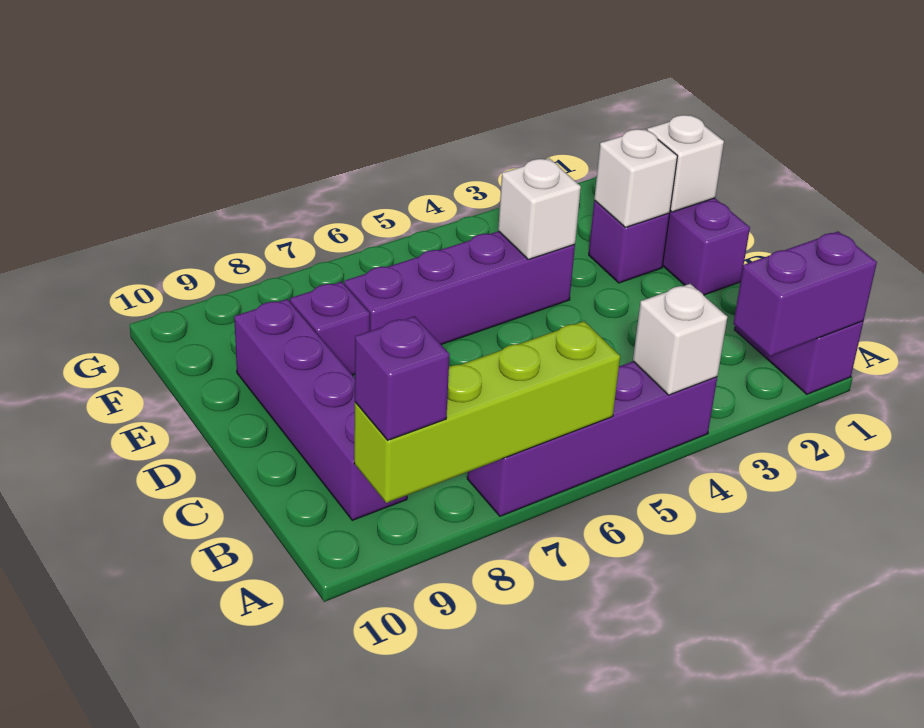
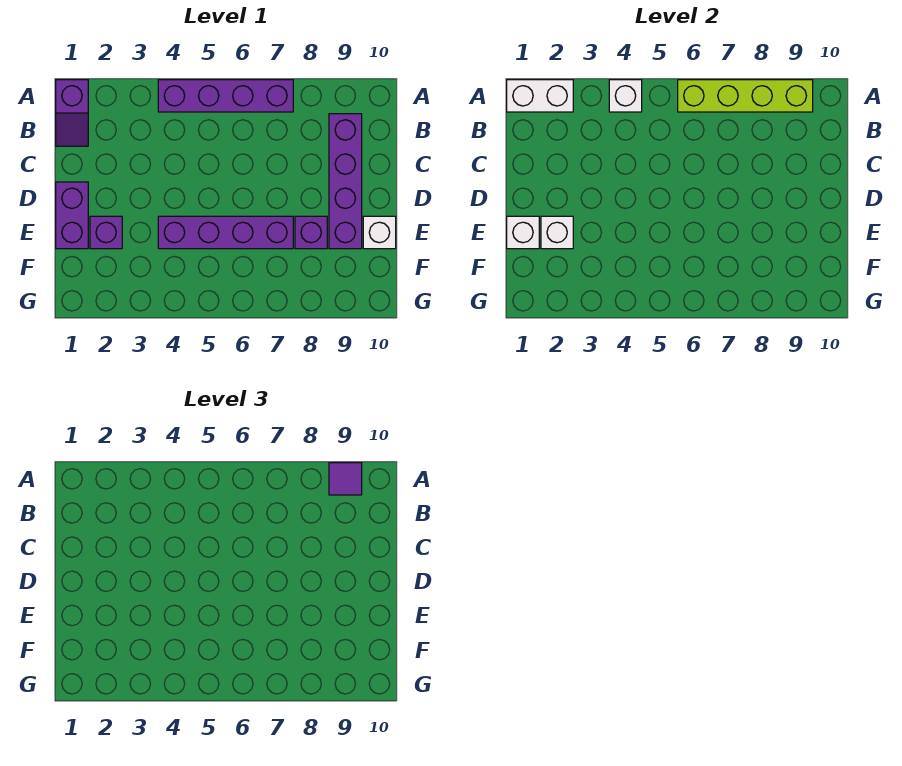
purple brick A1:A2 level 2 -> white brick A1:A2 level 2
purple brick A9 level 3 -> purple tile A9 level 3
white brick E4 level 2 -> white brick E10 level 1

